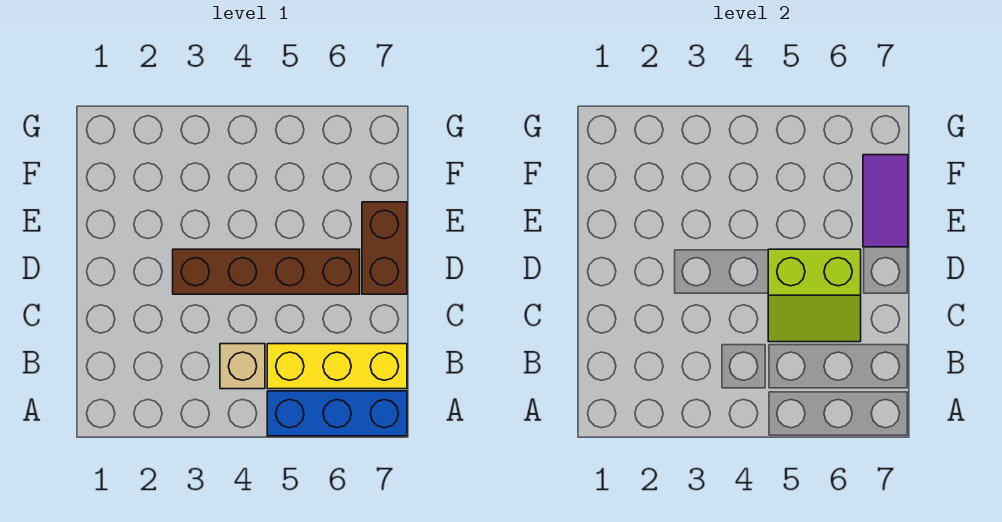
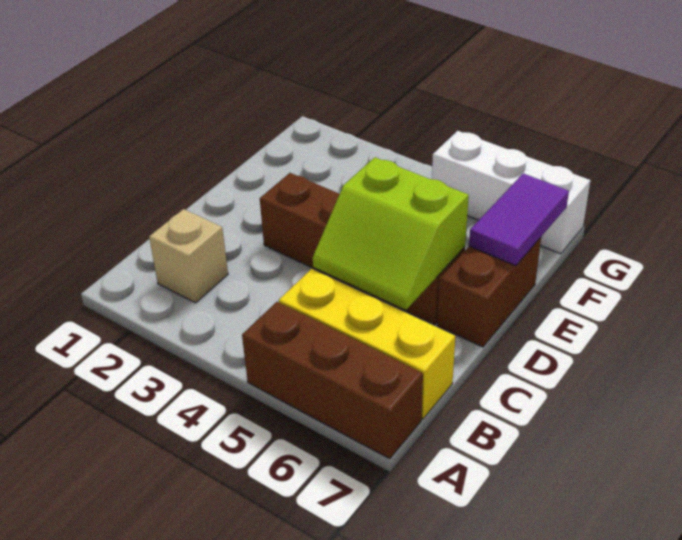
blue brick A5:A7 level 1 -> brown brick A5:A7 level 1
tan brick B4 level 1 -> tan brick B2 level 1
none -> white brick G5:G7 level 1

